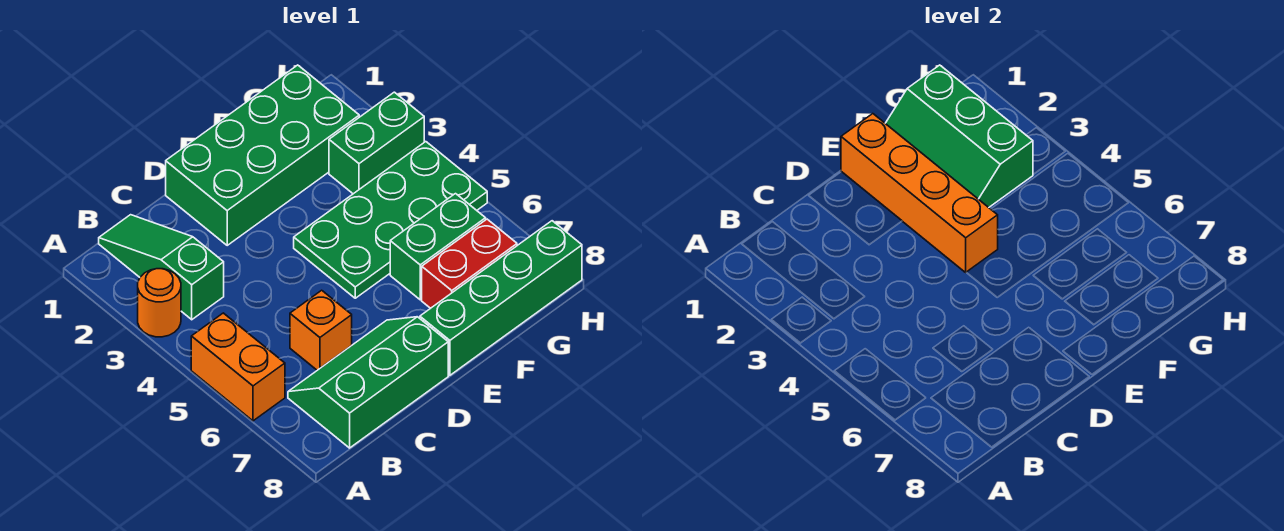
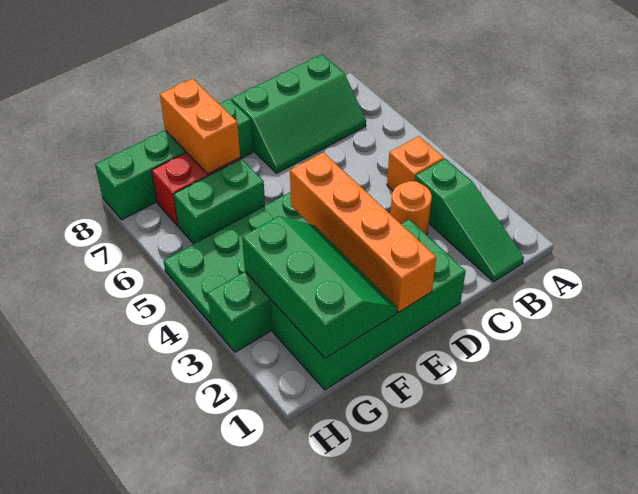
orange round brick A3 level 1 -> orange round brick C3 level 1
orange brick A5:A6 level 1 -> orange brick F7:F8 level 2
orange brick C6 level 1 -> orange brick B4 level 1

